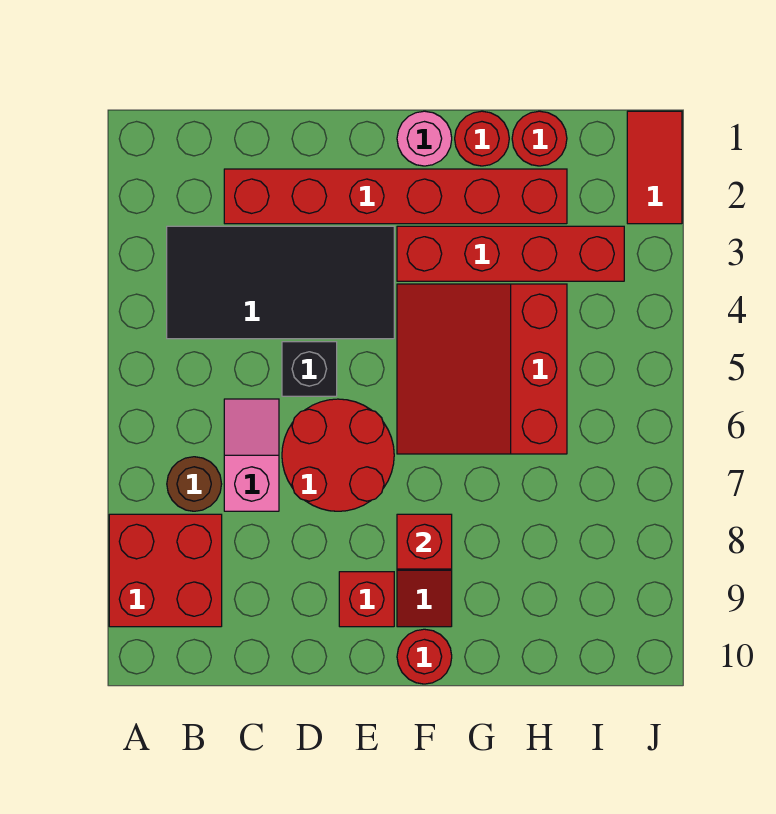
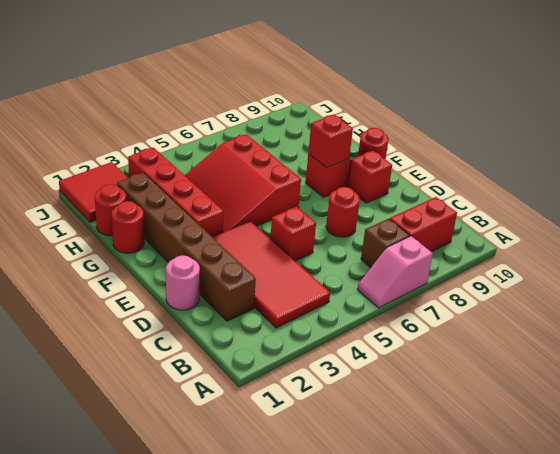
red brick A8:B9 level 1 -> red brick B8:B9 level 1
black tile B3:E4 level 1 -> red tile B3:E4 level 1
brown round brick B7 level 1 -> brown brick B7 level 1
red brick C2:H2 level 1 -> brown brick C2:H2 level 1
pink slope C6:C7 level 1 top 7 -> pink slope A6:A7 level 1 top 7
black brick D5 level 1 -> red brick D5 level 1
red round brick D6:E7 level 1 -> red round brick D7 level 1
pink round brick F1 level 1 -> pink round brick D1 level 1
red slope F4:H6 level 1 top H -> red slope F4:H6 level 1 top 6
red tile J1:J2 level 1 -> red tile I1:J2 level 1

